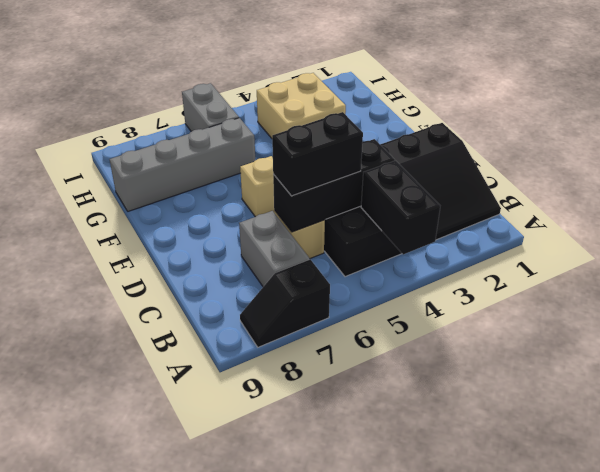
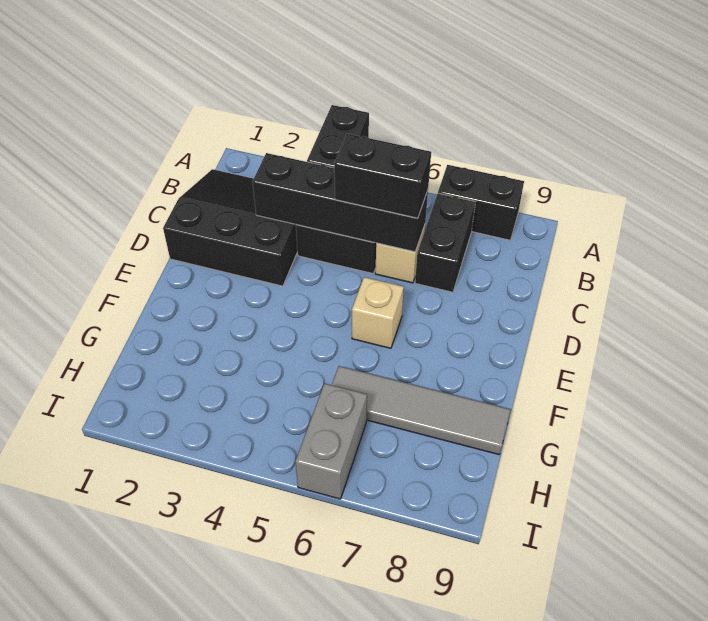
black slope A7:A8 level 1 top 7 -> black brick A7:A8 level 1
grey brick B7:C7 level 1 -> black brick B7:C7 level 1
black brick C4:C6 level 2 -> black brick C3:C6 level 2
tan brick G3:H4 level 1 -> none
grey brick G6:G9 level 1 -> grey tile G6:G9 level 1

